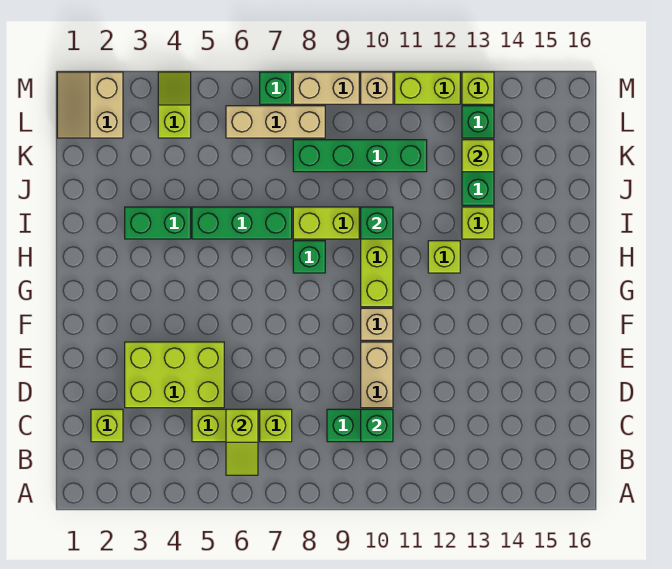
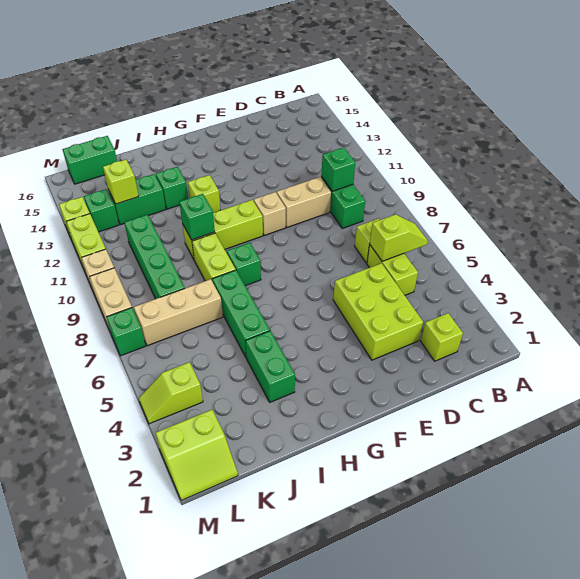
lime brick I13 level 1 -> green brick I13 level 1
none -> green brick K16:L16 level 1
tan slope L1:M2 level 1 top 2 -> lime slope L1:M2 level 1 top 2
tan brick L6:L8 level 1 -> tan brick J7:L7 level 1

